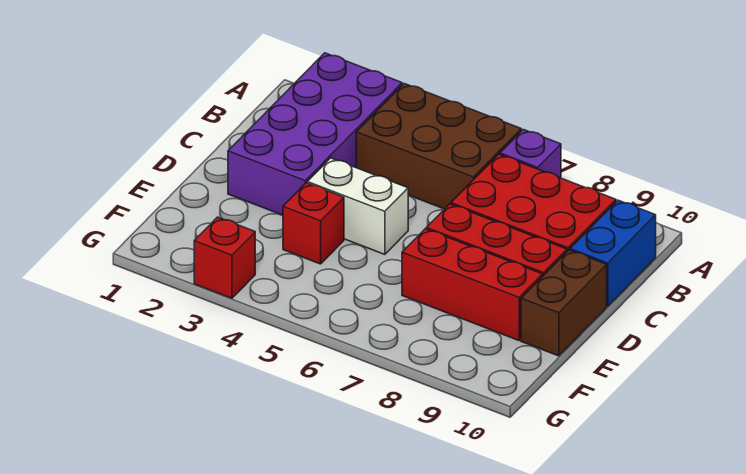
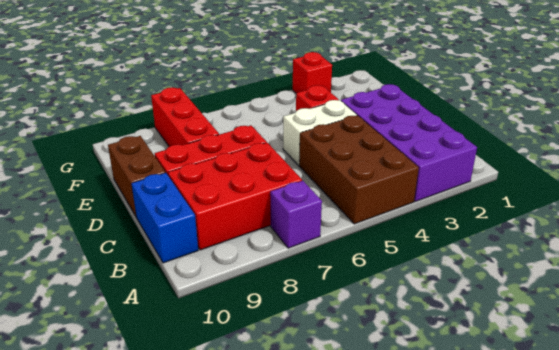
brown brick A4:B6 level 1 -> brown brick A4:C5 level 1
red brick E7:E9 level 1 -> red brick E8:G8 level 1

